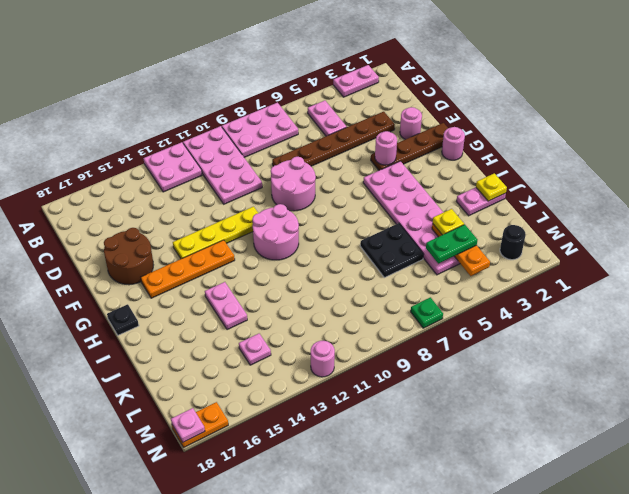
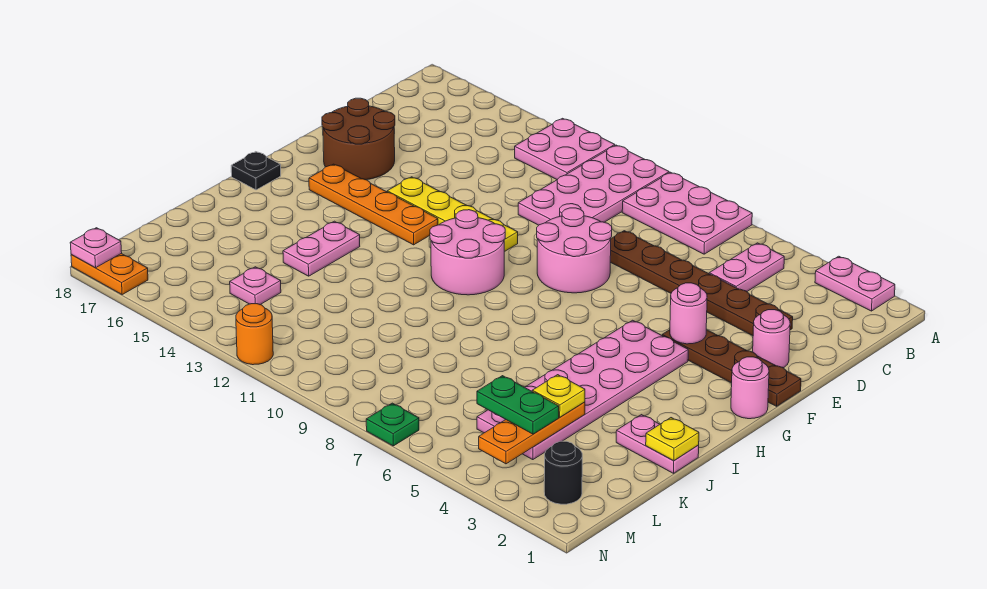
black plate J6:K7 level 1 -> none
pink round brick N12 level 1 -> orange round brick N12 level 1

